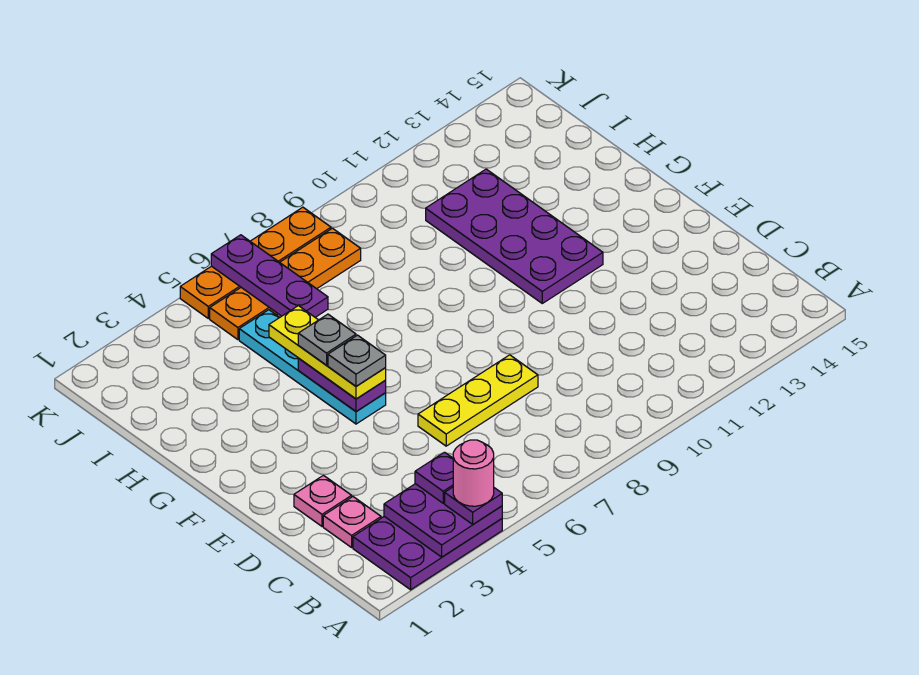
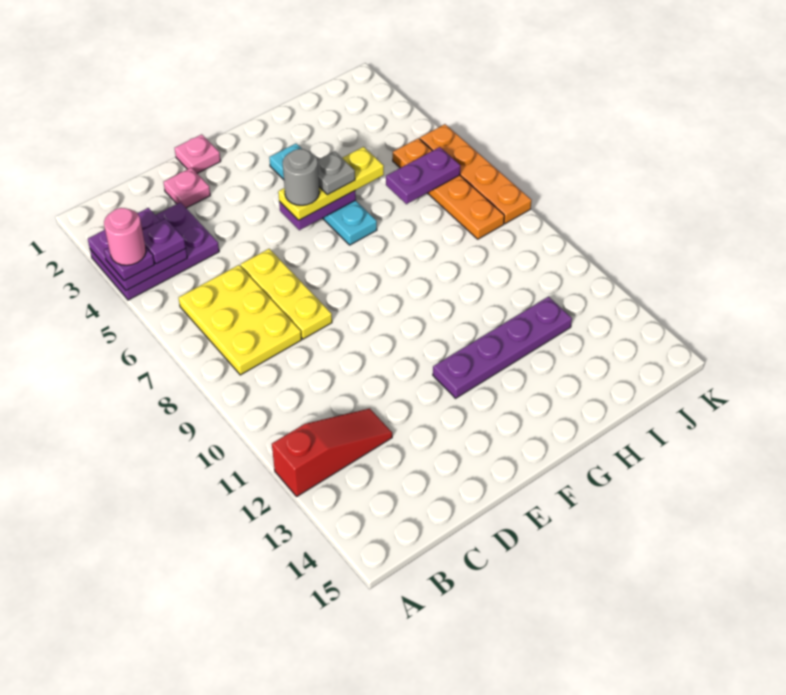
purple plate A2:B4 level 1 -> purple plate A3:C4 level 1
none -> red slope A12:C12 level 1 top A
none -> yellow plate B6:C8 level 1
pink plate C2 level 1 -> pink plate E1 level 1
cyan plate F5:I5 level 1 -> cyan plate G3:G6 level 1
grey plate F5 level 4 -> grey round brick F5 level 4
purple plate F11:I12 level 1 -> purple plate F12:I12 level 1
purple plate I6:K6 level 2 -> purple plate I6:J6 level 2

